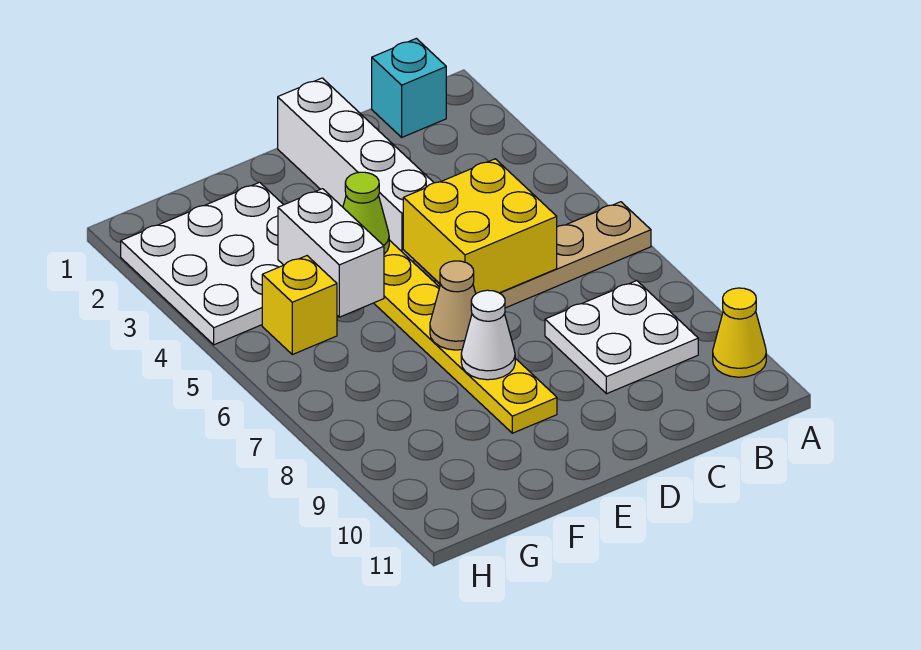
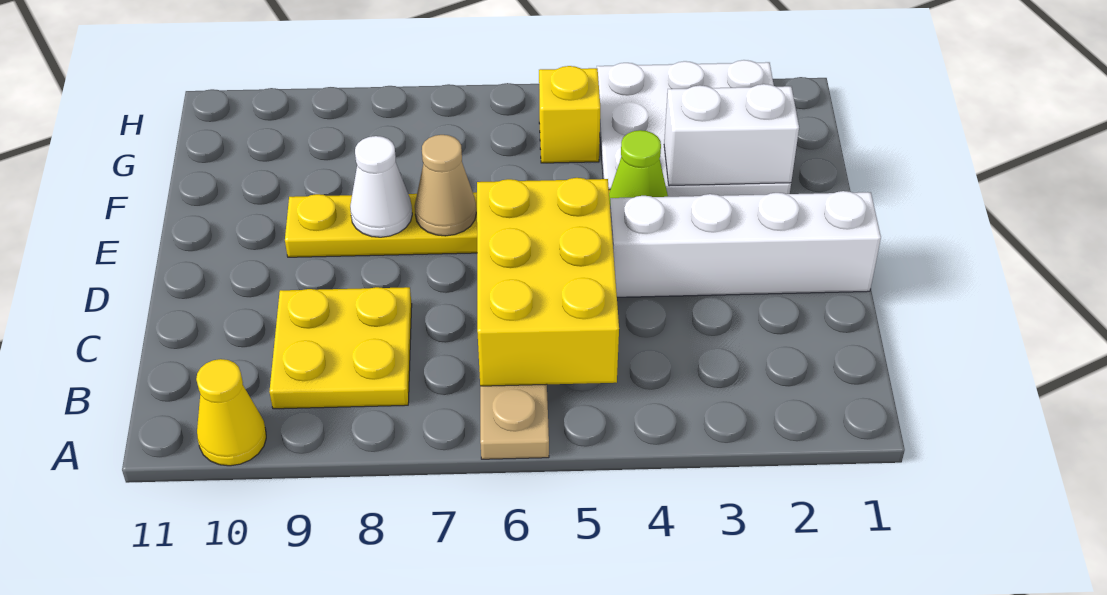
cyan brick B1 level 1 -> none
white plate B8:C9 level 1 -> yellow plate B8:C9 level 1
yellow brick C5:D6 level 2 -> yellow brick B5:D6 level 2
white brick F4:F5 level 2 -> white brick F2:F3 level 2

